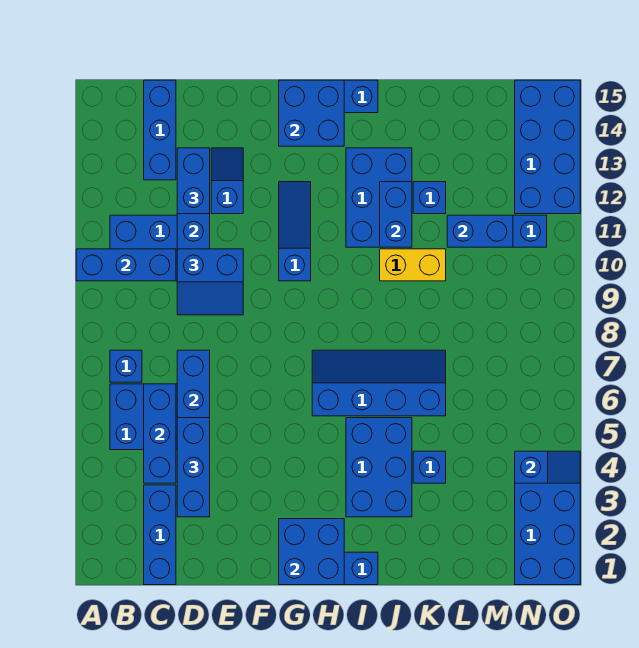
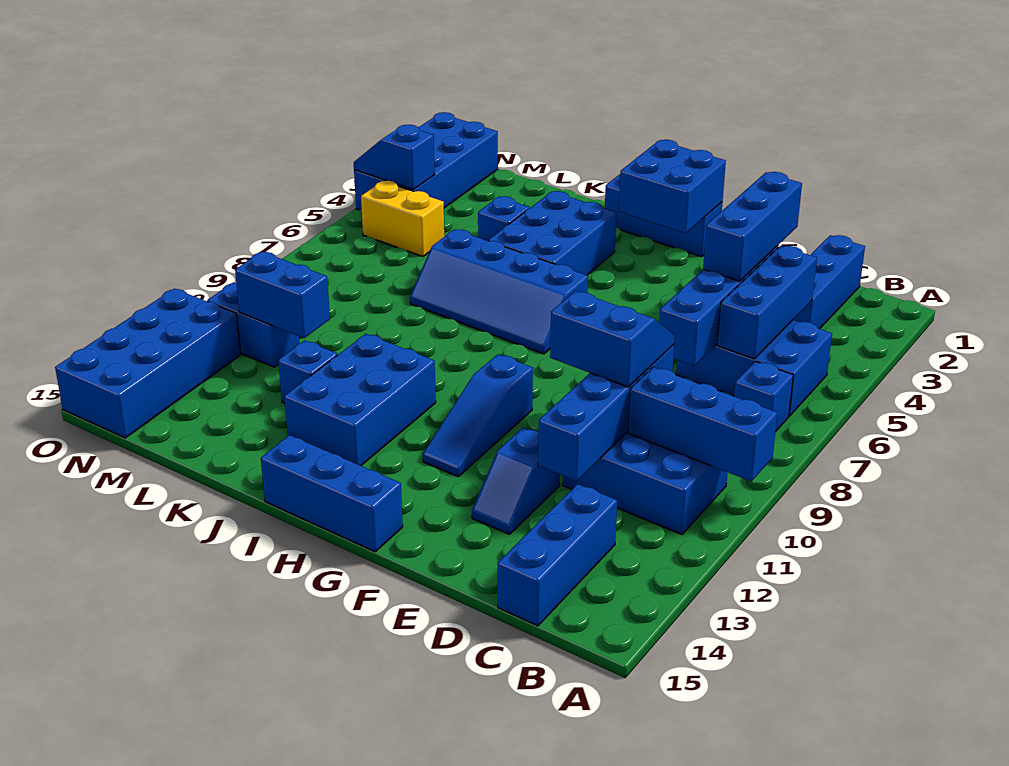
blue brick D12:D13 level 3 -> none
blue brick G14:H15 level 2 -> none
yellow brick J10:K10 level 1 -> yellow brick M5:N5 level 1
blue brick J11:J12 level 2 -> none

